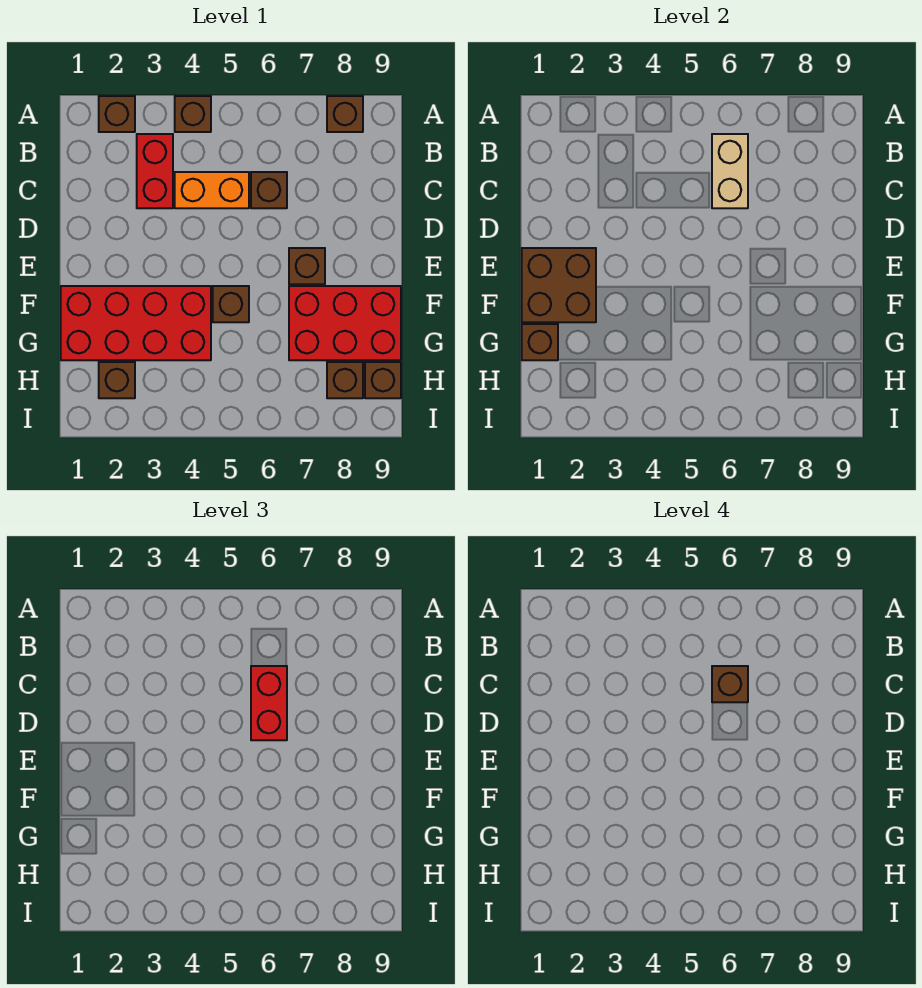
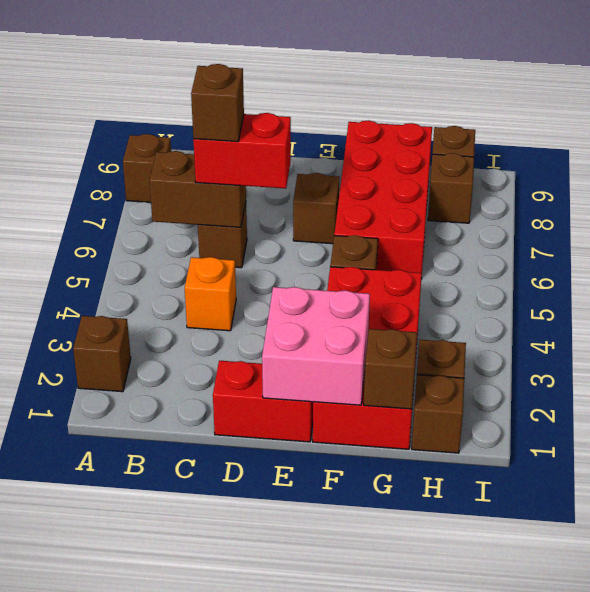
brown brick A4 level 1 -> brown brick H1 level 1
red brick B3:C3 level 1 -> red brick D1:E1 level 1
tan brick B6:C6 level 2 -> brown brick B6:C6 level 2
orange brick C4:C5 level 1 -> orange brick C4 level 1
brown brick E1:F2 level 2 -> pink brick E1:F2 level 2
red brick F7:G9 level 1 -> red brick F6:G9 level 1

